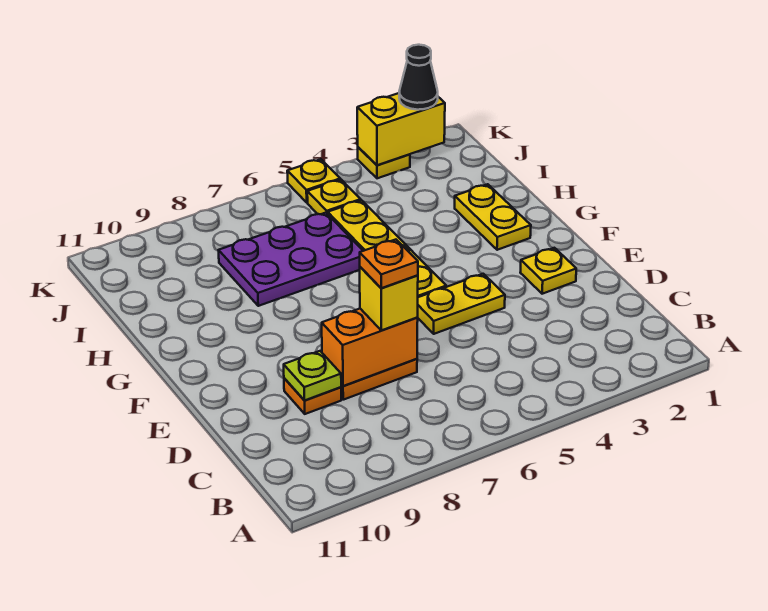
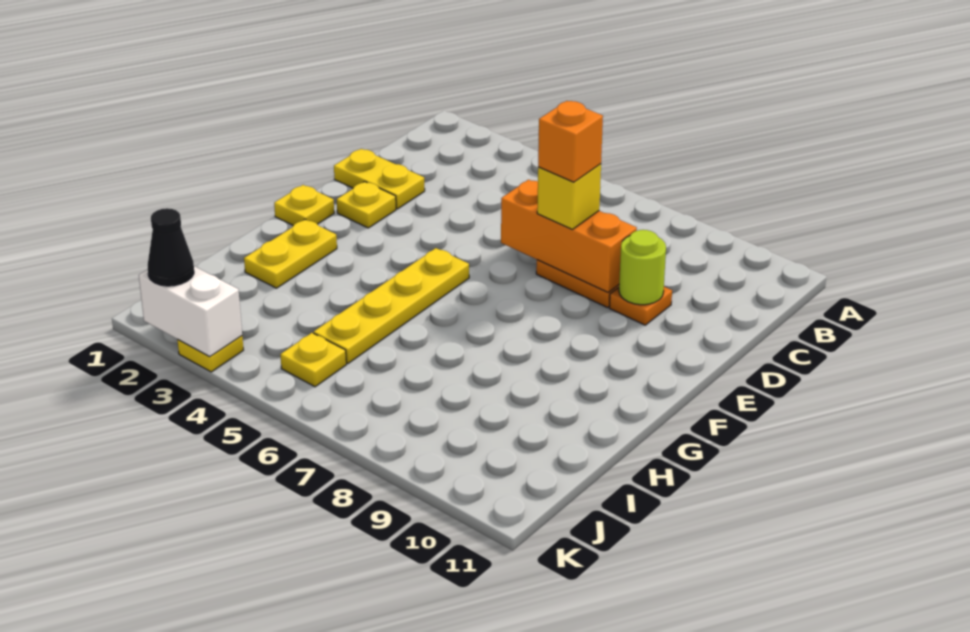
orange brick D7:D8 level 2 -> orange brick D6:D8 level 2
orange plate D7 level 4 -> orange brick D7 level 4
lime plate D9 level 2 -> lime round brick D9 level 2
yellow plate E4:E5 level 1 -> yellow plate D1:D2 level 1
purple plate H6:I8 level 1 -> none
yellow brick K2:K3 level 2 -> white brick K2:K3 level 2
yellow plate K5 level 1 -> yellow plate F1 level 1

